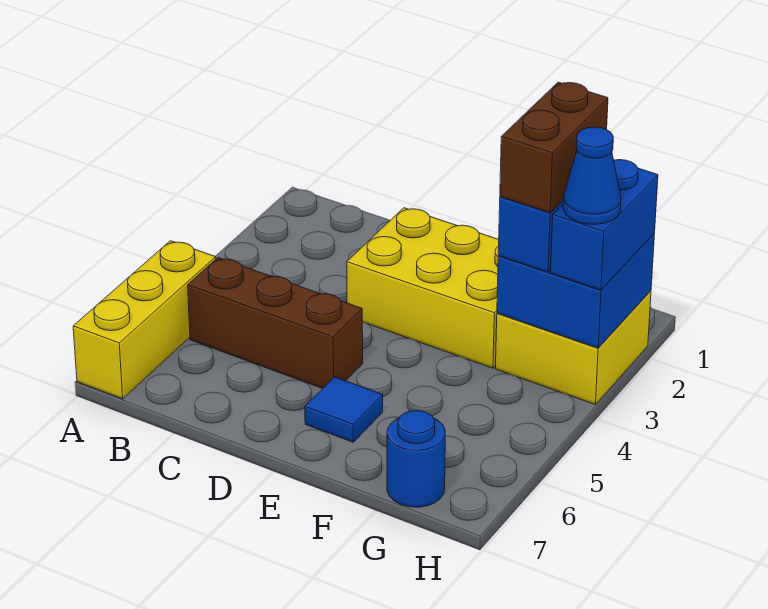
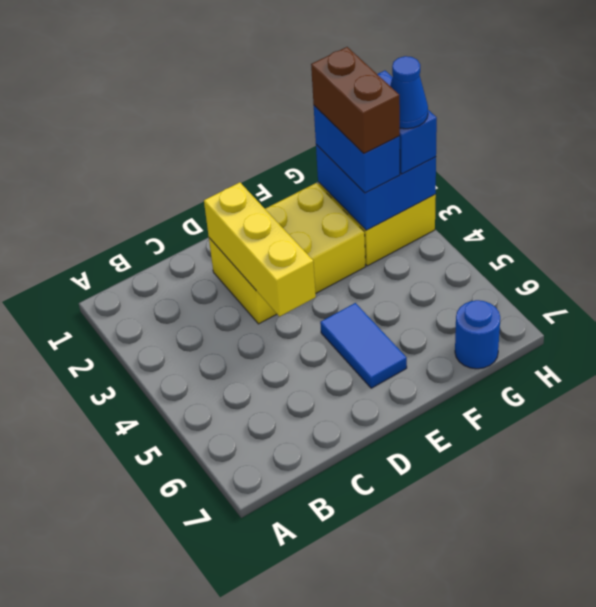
yellow brick A5:A7 level 1 -> yellow brick D2:D4 level 2
brown brick B5:D5 level 1 -> none
blue tile E6 level 1 -> blue tile E5:E6 level 1

